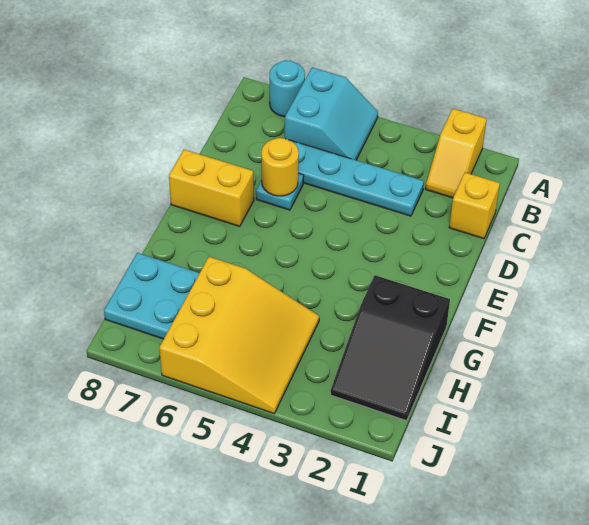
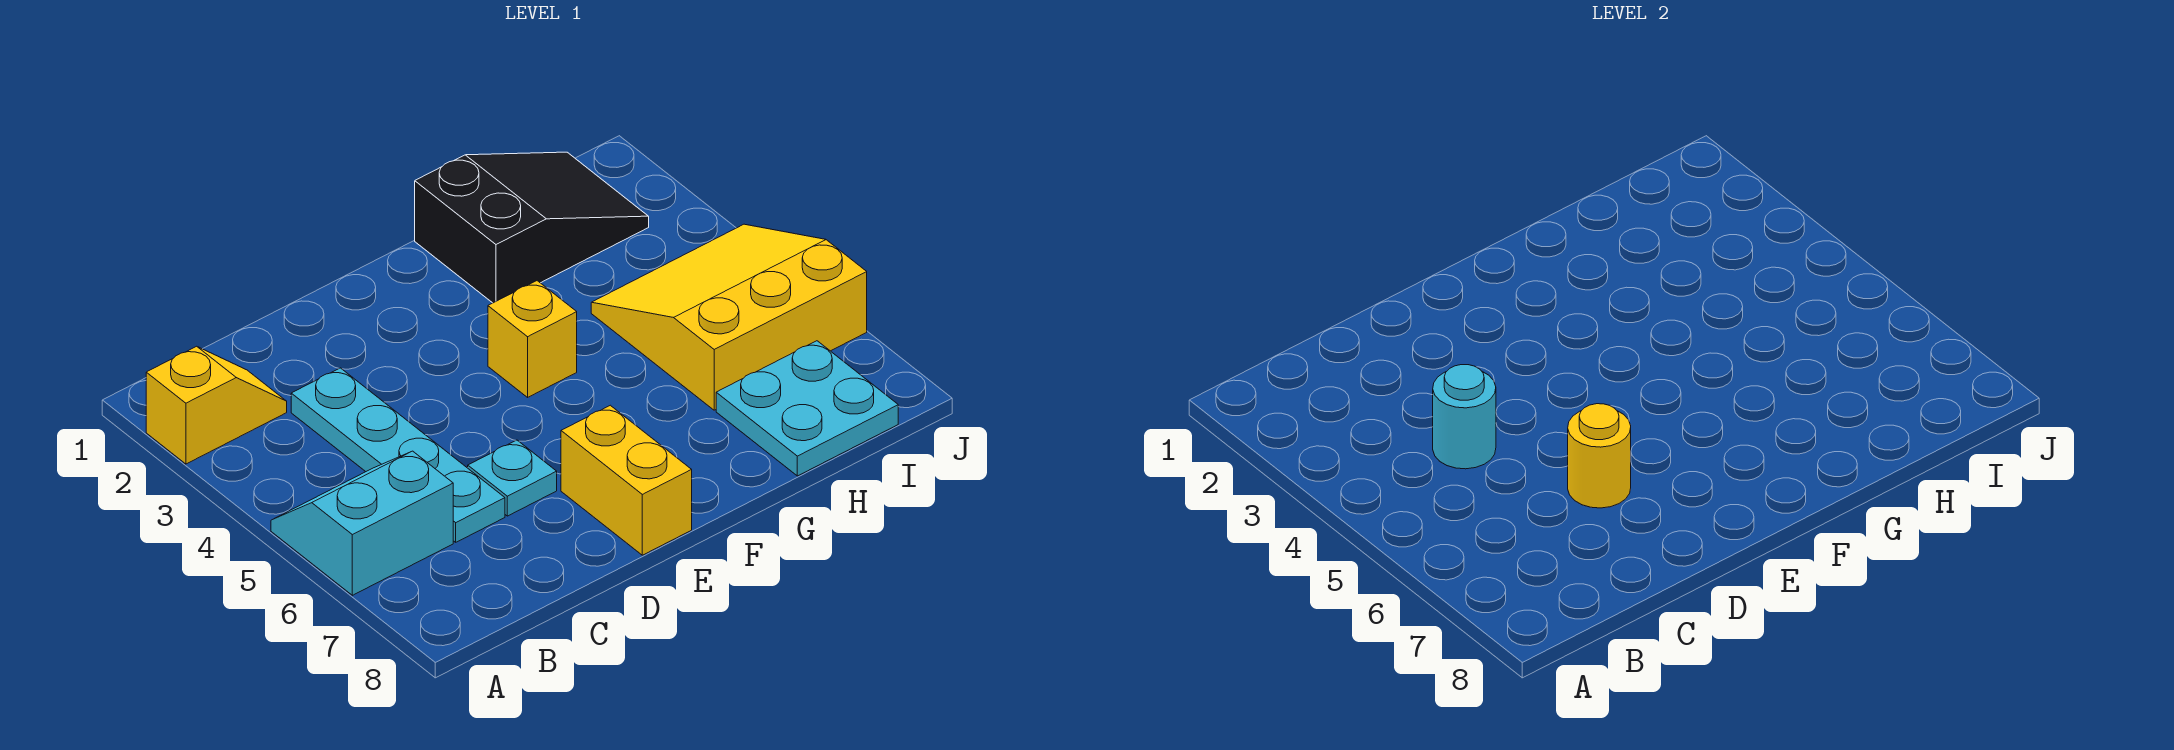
cyan round brick A7 level 1 -> cyan round brick C4 level 2
yellow brick C1 level 1 -> yellow brick F4 level 1

